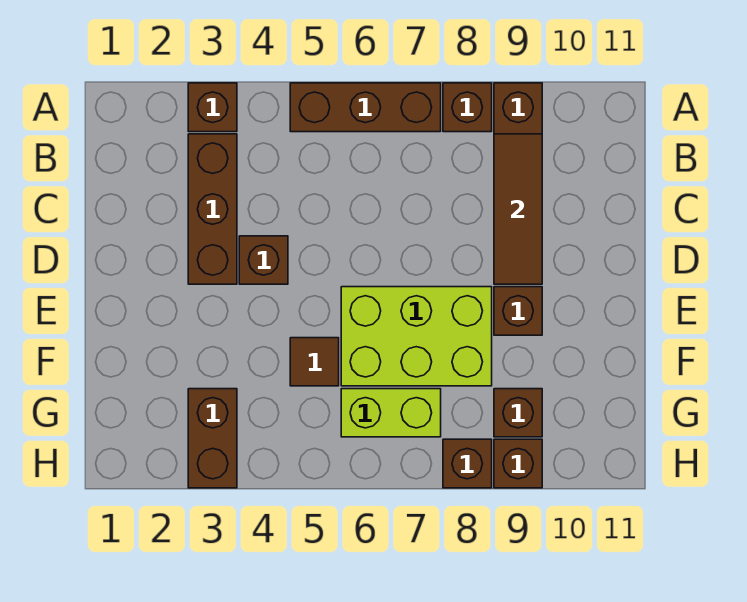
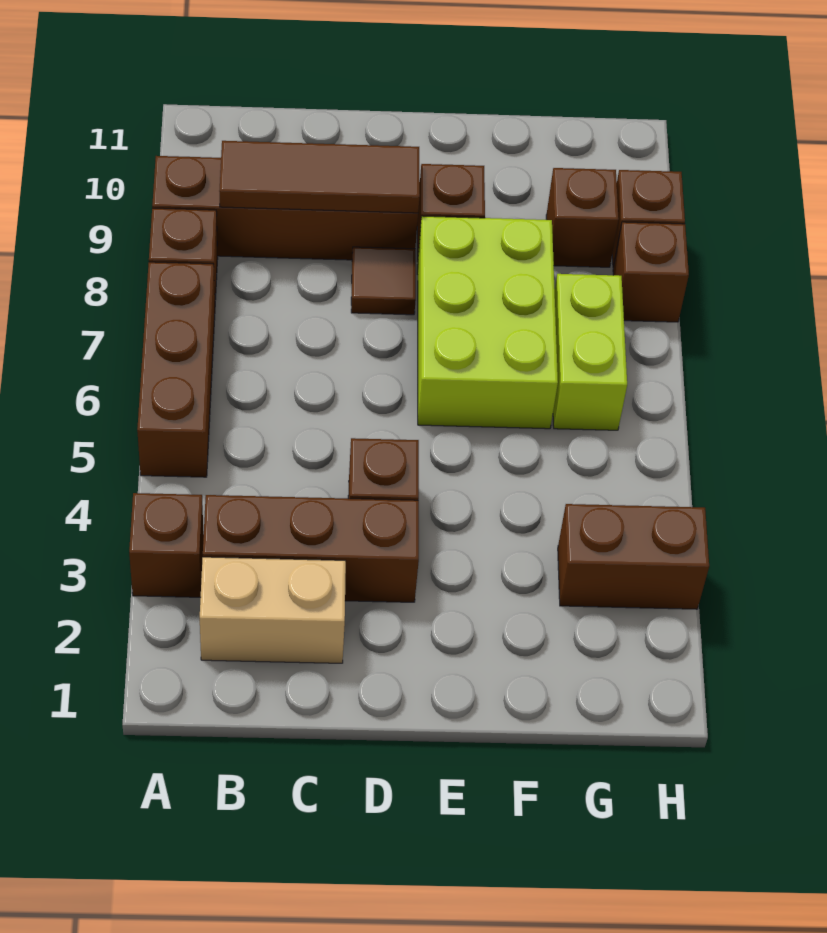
none -> tan brick B2:C2 level 1
brown tile F5 level 1 -> brown tile D8 level 1

